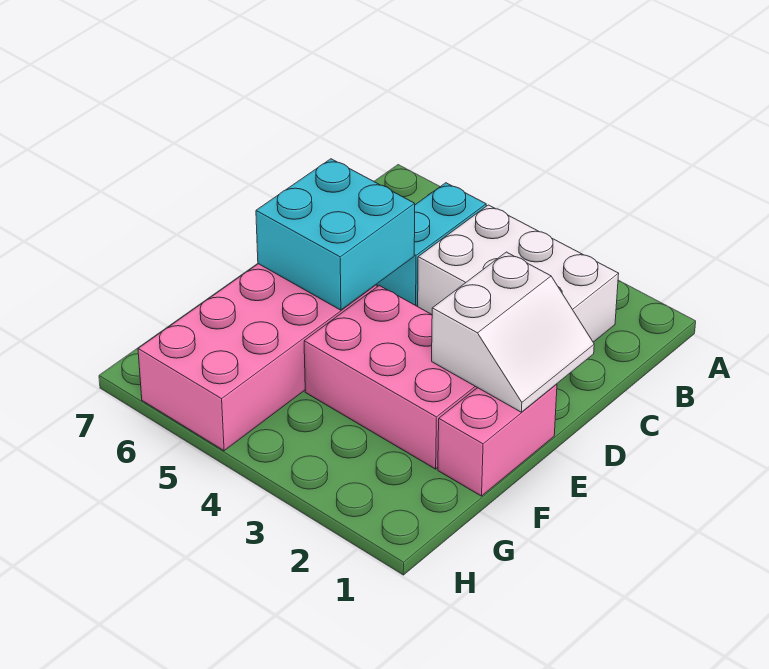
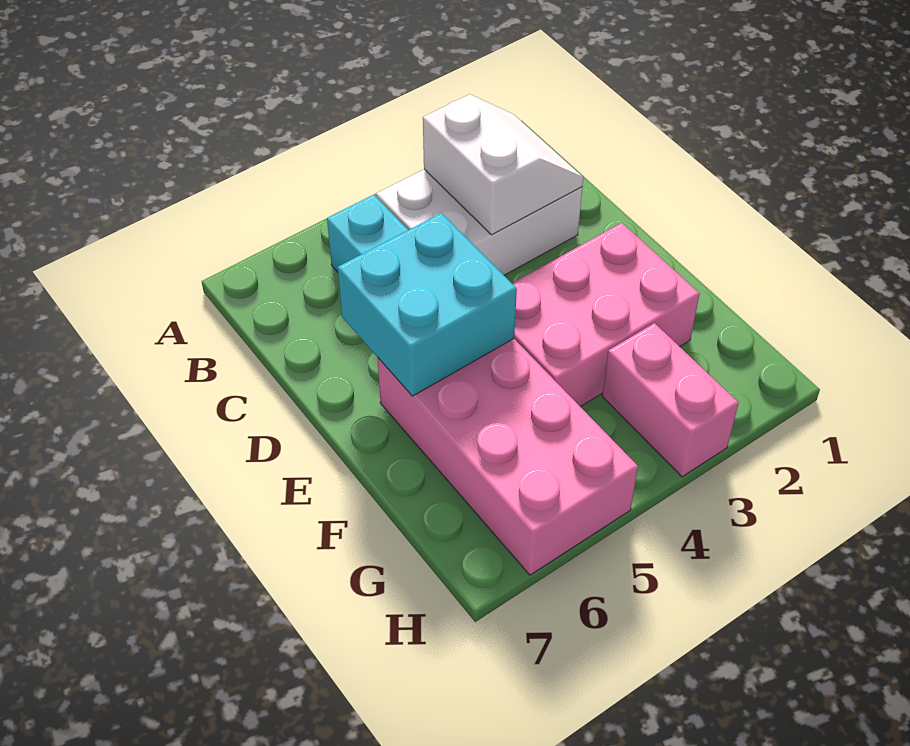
white slope D1:E2 level 2 top 2 -> white slope B2:C3 level 2 top 3
pink brick E1:F1 level 1 -> pink brick G3:H3 level 1

